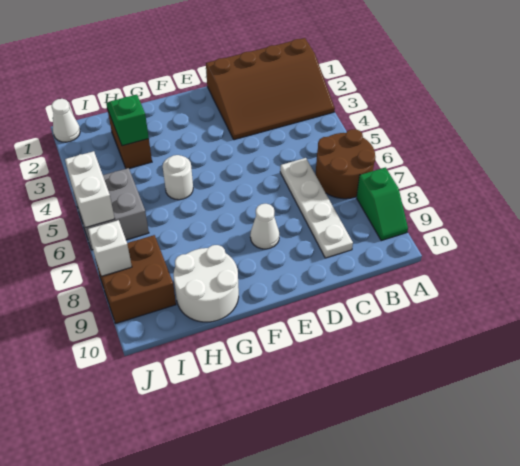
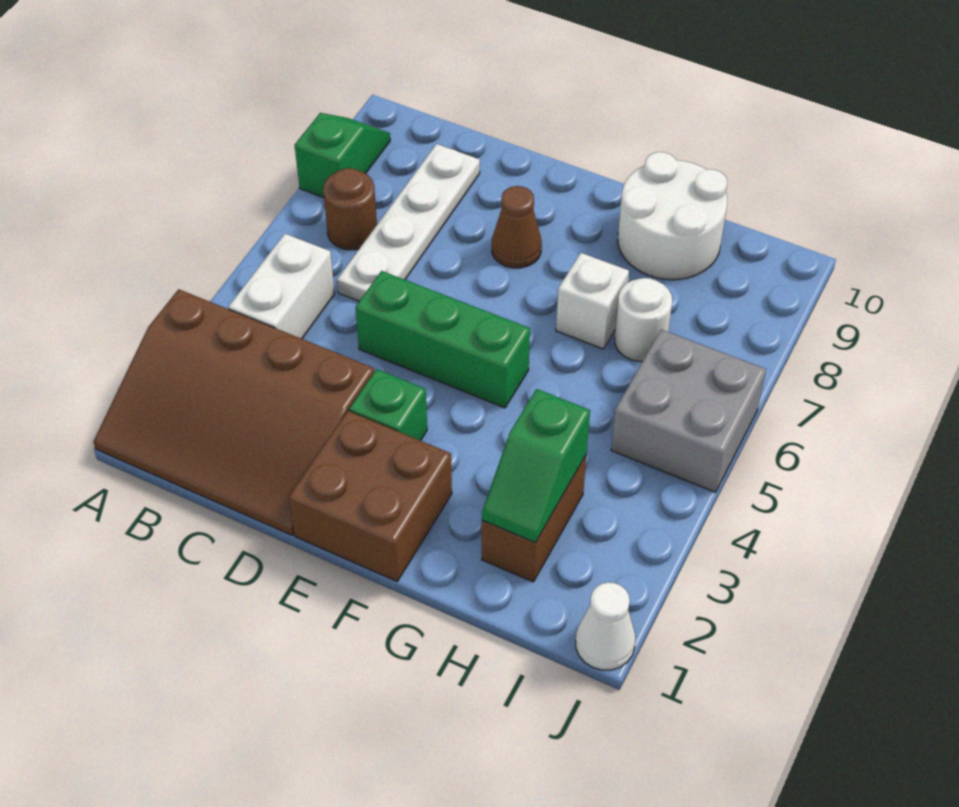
brown slope A1:D3 level 1 top 1 -> brown slope A1:D3 level 1 top 3
brown round brick A6:B7 level 1 -> brown round brick B7 level 1
none -> green brick D5:F5 level 1
none -> green brick E3 level 1
white cone E8 level 1 -> brown cone E8 level 1
white round brick G5 level 1 -> white round brick H7 level 1
brown brick I8:J9 level 1 -> brown brick E1:F2 level 1
white brick J5:J6 level 2 -> white brick B4:B5 level 1
white brick J8 level 2 -> white brick G7 level 1

